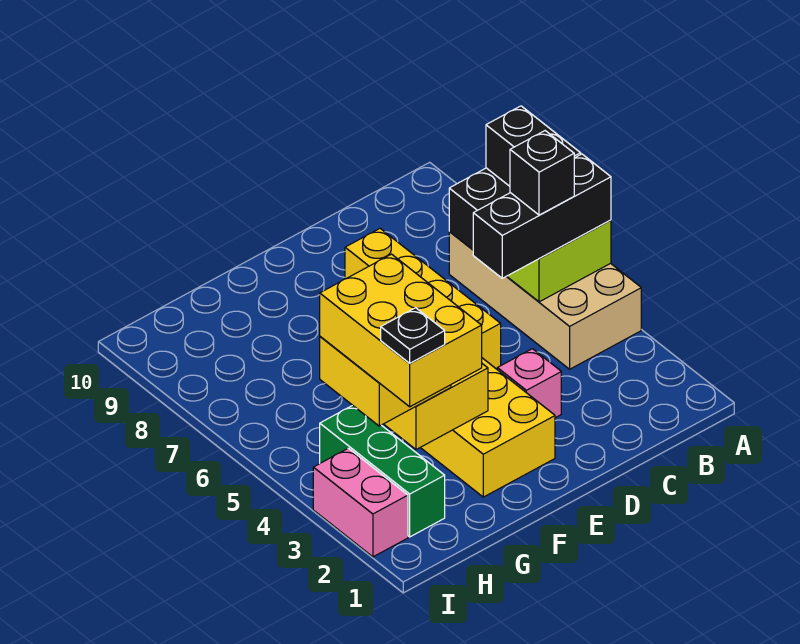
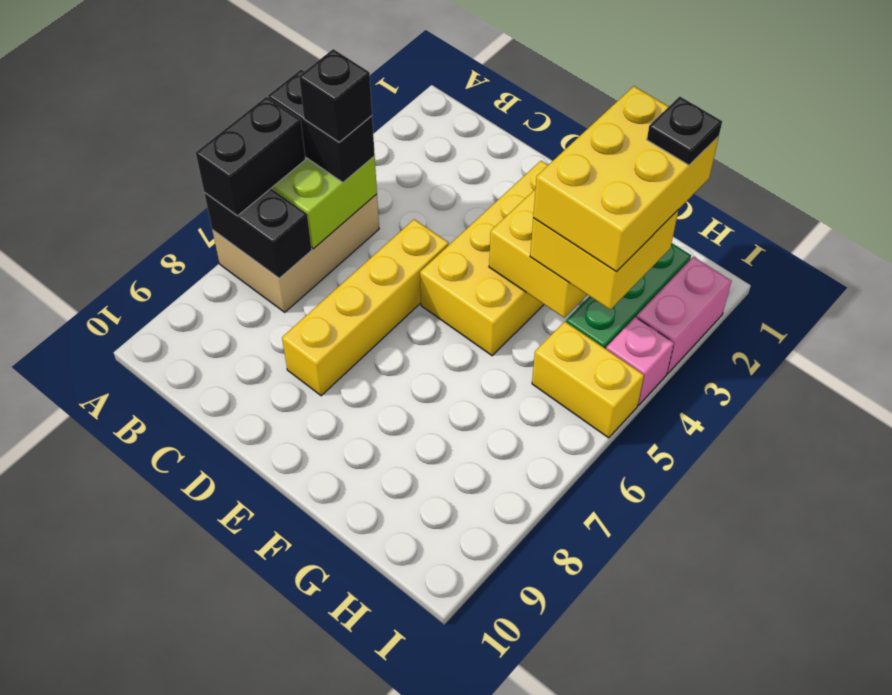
tan brick A4:B7 level 1 -> tan brick A5:B7 level 1
black brick A5:C5 level 3 -> black brick A5:B5 level 3
pink brick D3 level 1 -> pink brick I4 level 1
none -> yellow brick H5:I5 level 1

